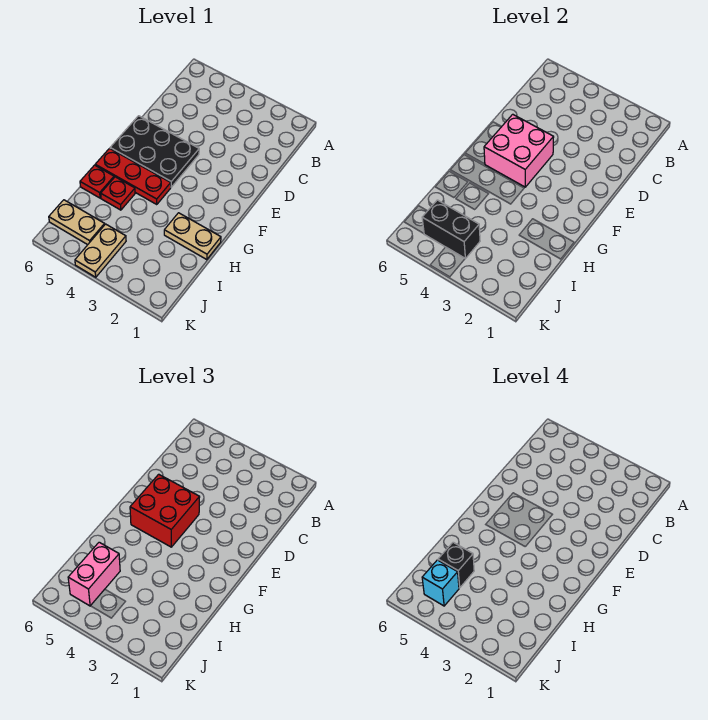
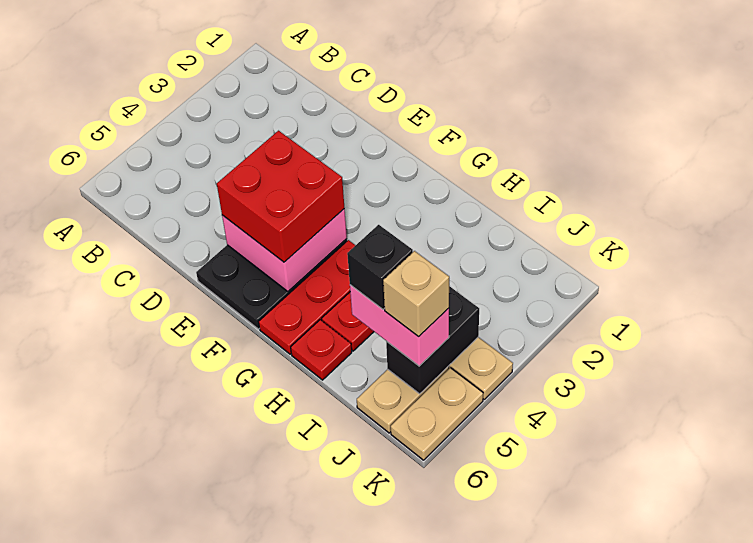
tan plate H1:H2 level 1 -> tan plate K5:K6 level 1
cyan brick J5 level 4 -> tan brick J5 level 4

